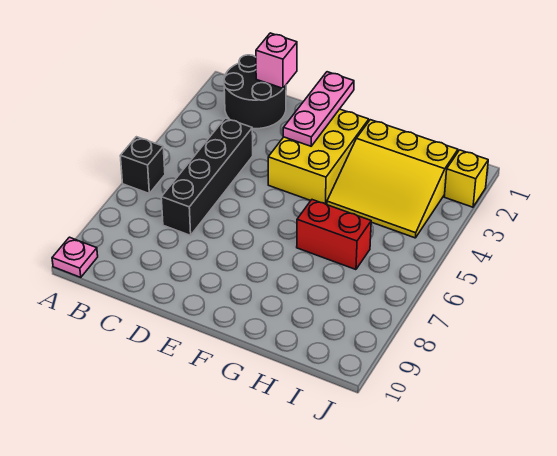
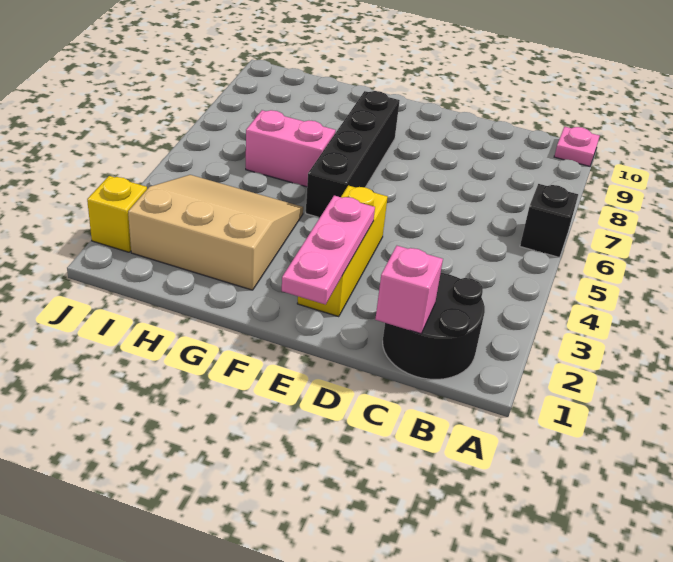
black brick C4:C7 level 1 -> black brick F5:F8 level 1
yellow brick E2:F4 level 1 -> yellow brick E2:E4 level 1
yellow slope G2:I4 level 1 top 2 -> tan slope G2:I4 level 1 top 2
red brick G6:H6 level 1 -> pink brick G6:H6 level 1

